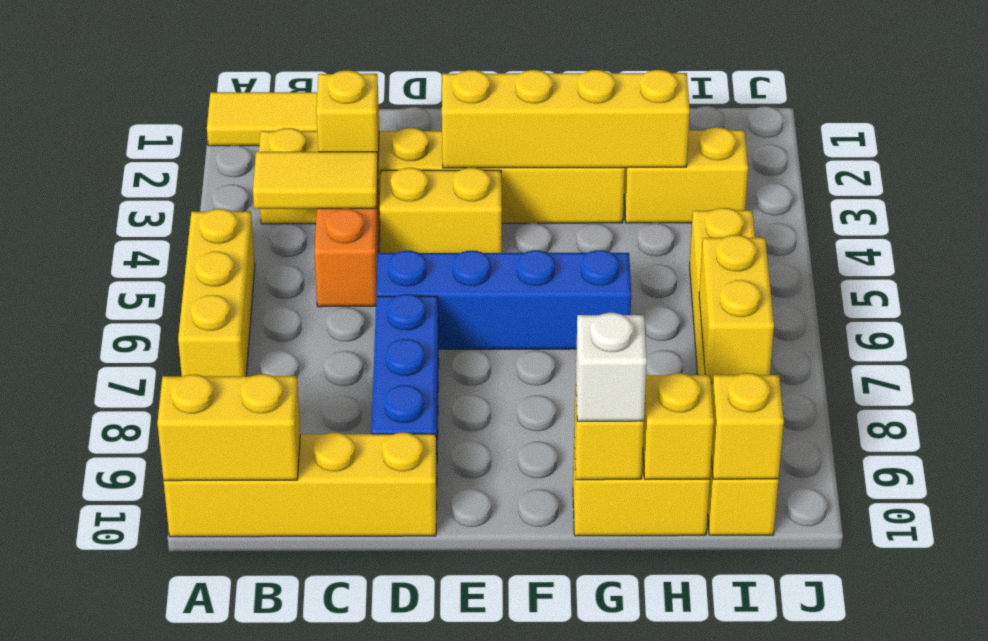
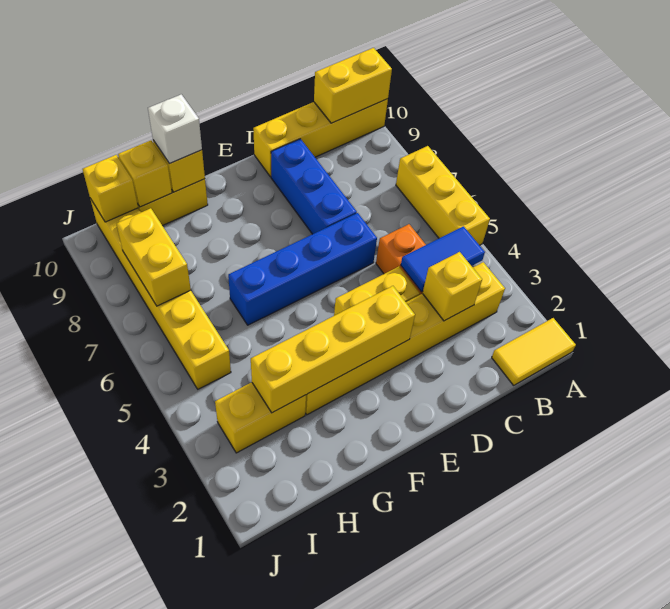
yellow tile B4:C4 level 2 -> blue tile B4:C4 level 2

